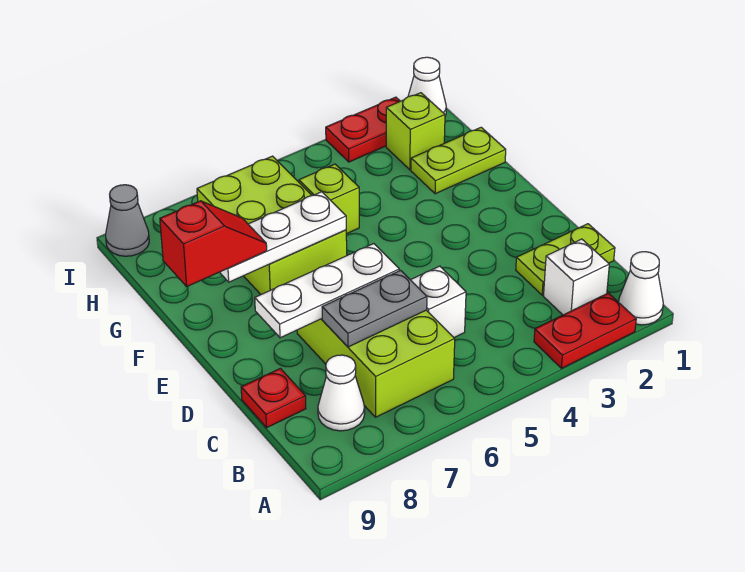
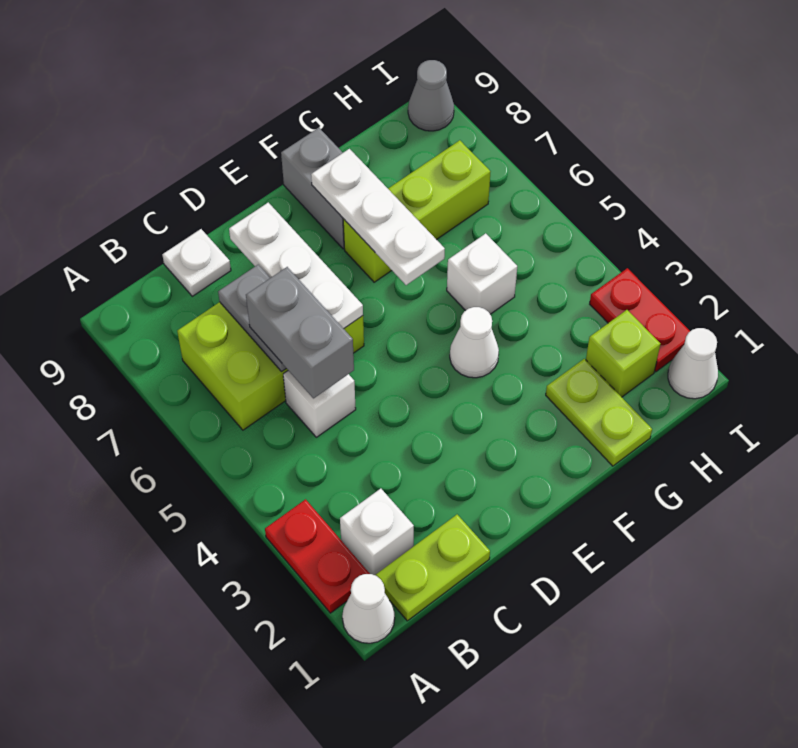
white cone B8 level 1 -> white cone F4 level 1
lime plate C1:C2 level 1 -> lime plate B1:C1 level 1
none -> grey brick C5:C6 level 3
red plate C9 level 1 -> white plate C9 level 1
lime brick F6:H7 level 1 -> lime brick F7:H7 level 1
none -> grey brick F8:F9 level 1
red slope F8:F9 level 3 top 9 -> none
lime brick G5 level 1 -> white brick G5 level 1

